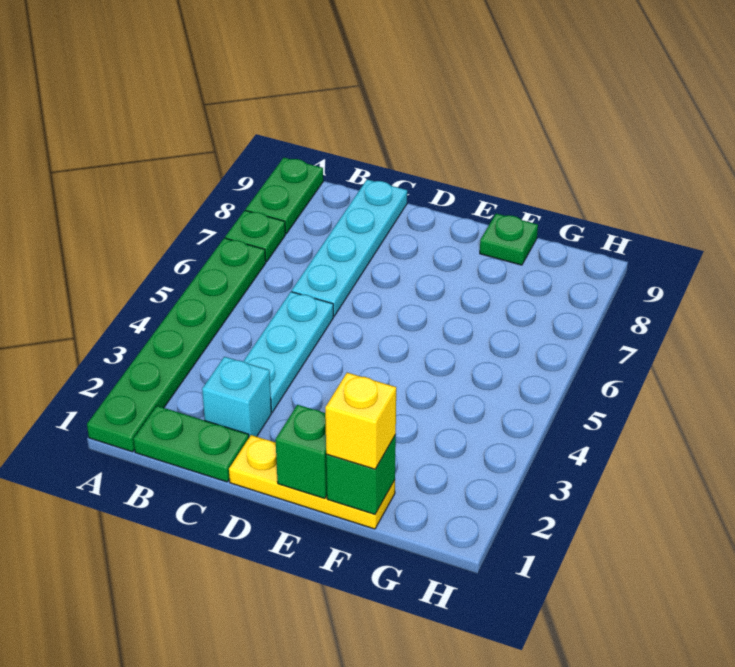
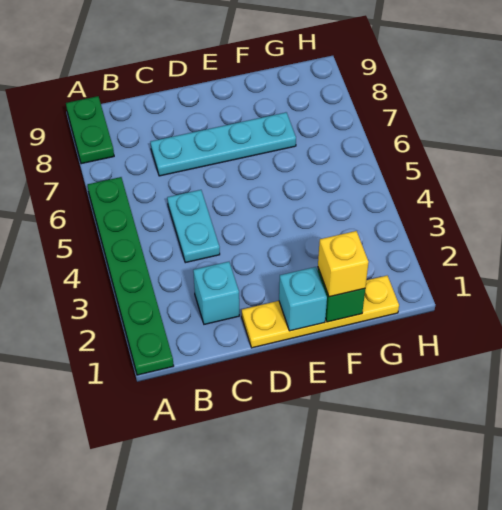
green plate A7 level 1 -> none
green plate B1:C1 level 1 -> none
cyan plate C3:C5 level 1 -> cyan plate C4:C5 level 1
cyan plate C6:C9 level 1 -> cyan plate C7:F7 level 1
yellow plate D1:F1 level 1 -> yellow plate D1:G1 level 1
green brick E1 level 2 -> cyan brick E1 level 2
green plate F9 level 1 -> none

